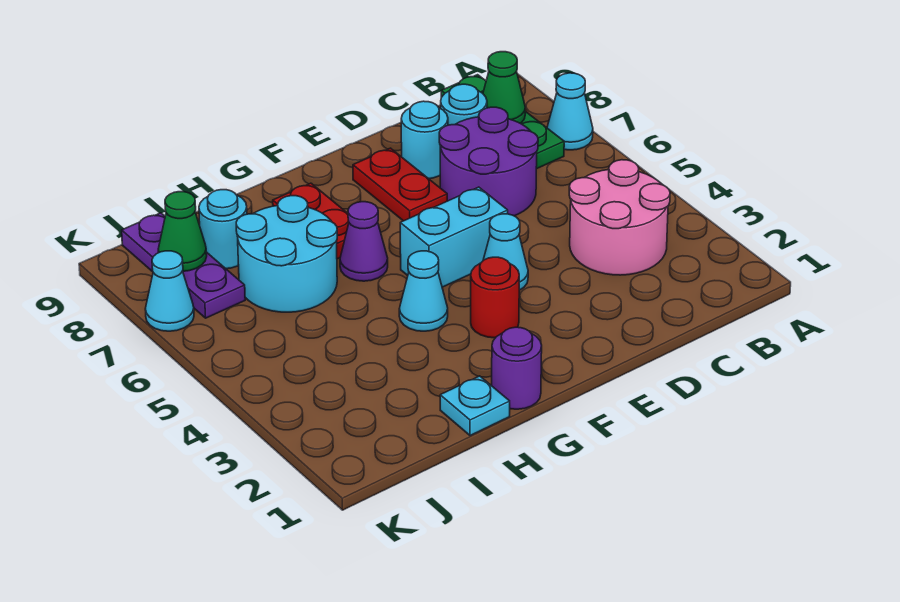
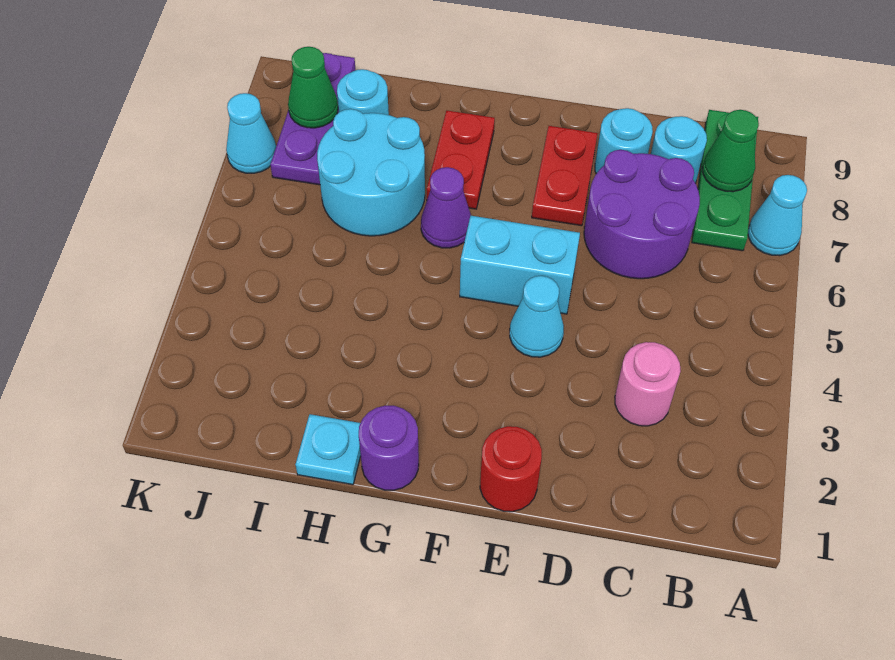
pink round brick B3:C4 level 1 -> pink round brick C3 level 1
red round brick F3 level 1 -> red round brick E1 level 1
cyan cone G4 level 1 -> none

